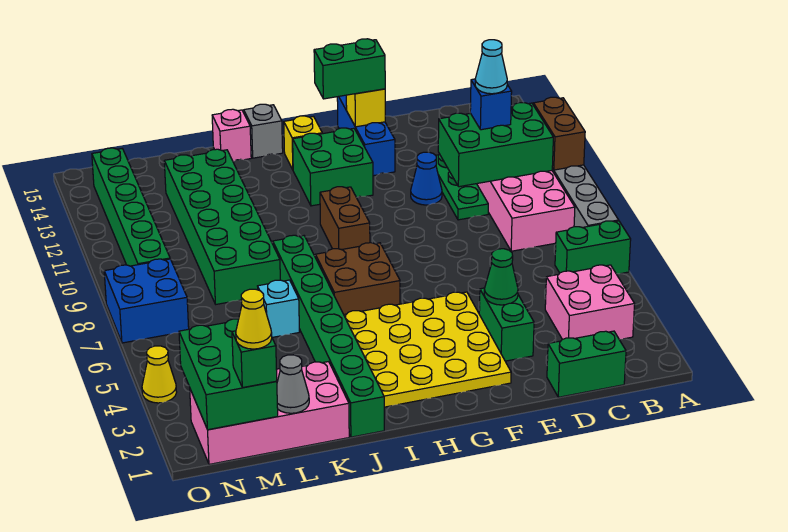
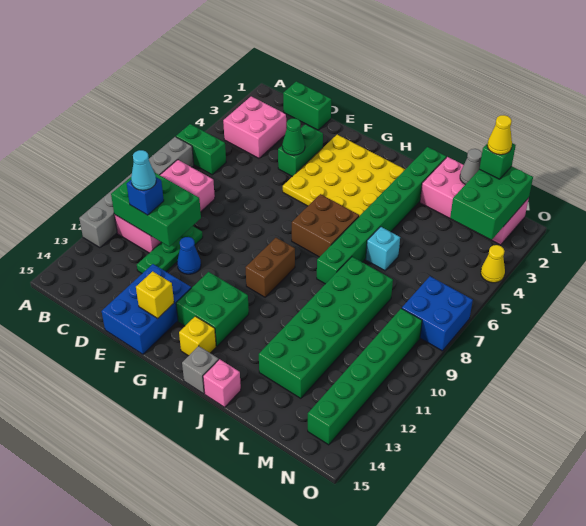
brown brick A10:A11 level 2 -> none
blue brick F13:F15 level 1 -> blue brick E13:F15 level 1
green brick F14:G14 level 3 -> none

